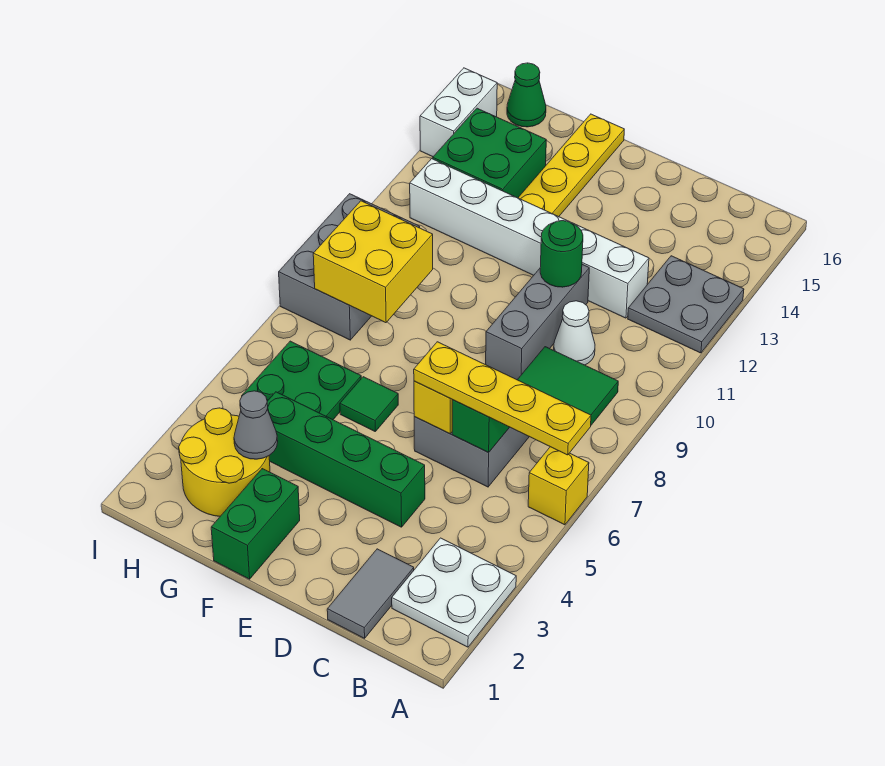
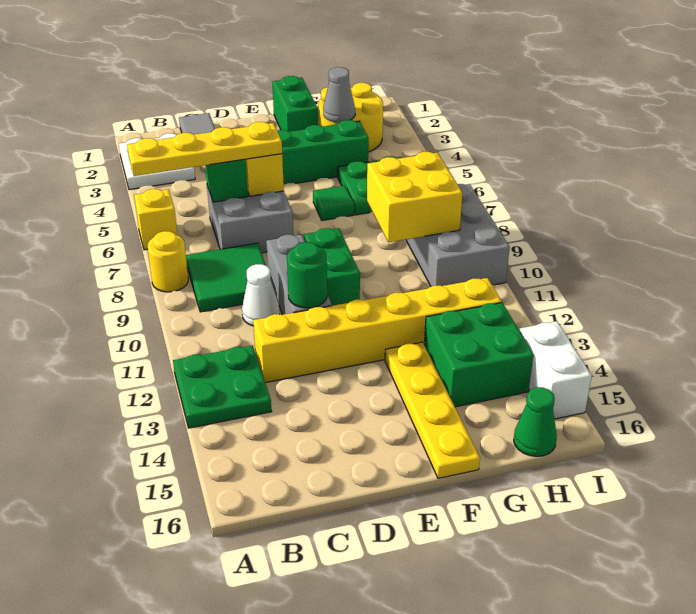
none -> yellow round brick A8 level 1
grey plate A12:B13 level 1 -> green plate A12:B13 level 1
white brick C12:H12 level 1 -> yellow brick C12:H12 level 1
none -> green brick E9:E10 level 1

